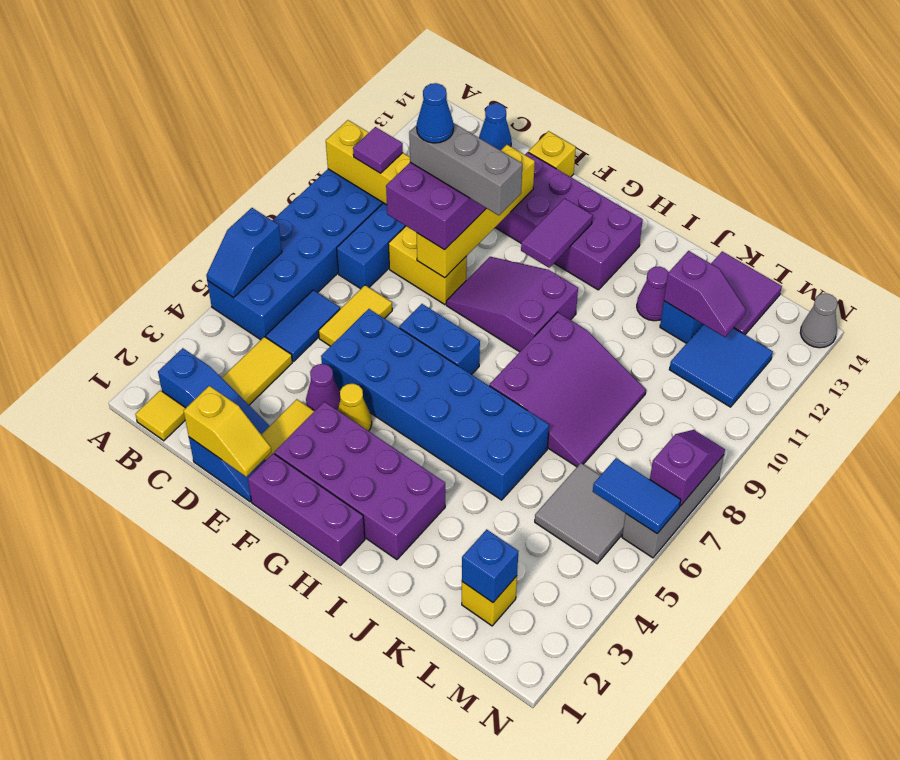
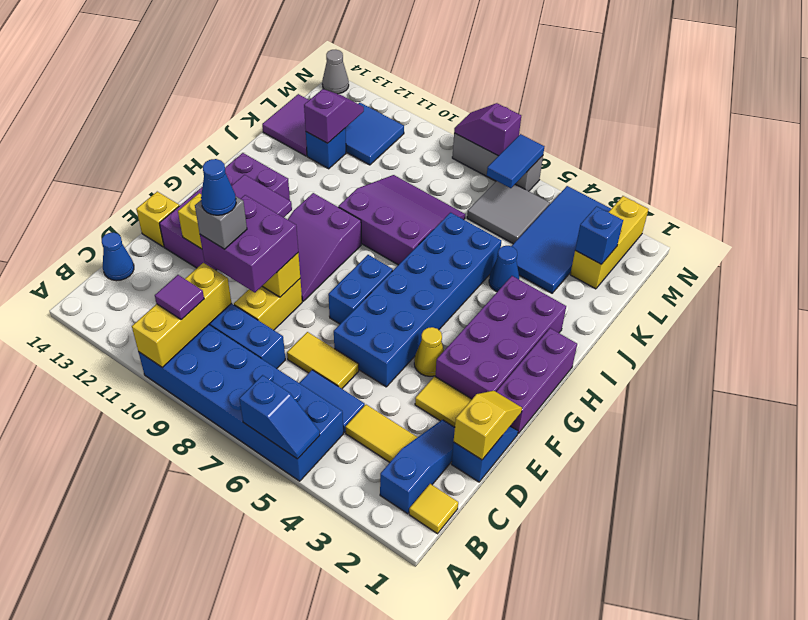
grey brick D10:F10 level 4 -> grey brick D10 level 4
purple cone E4 level 1 -> none
none -> blue cone J4 level 1
purple cone J12 level 1 -> none
none -> blue tile K3:N4 level 1
yellow brick L2 level 1 -> yellow brick L2:N2 level 1

